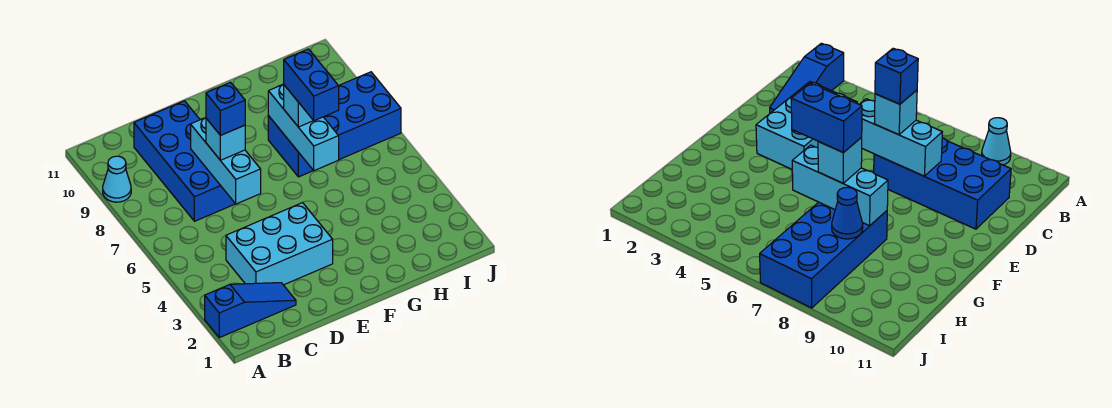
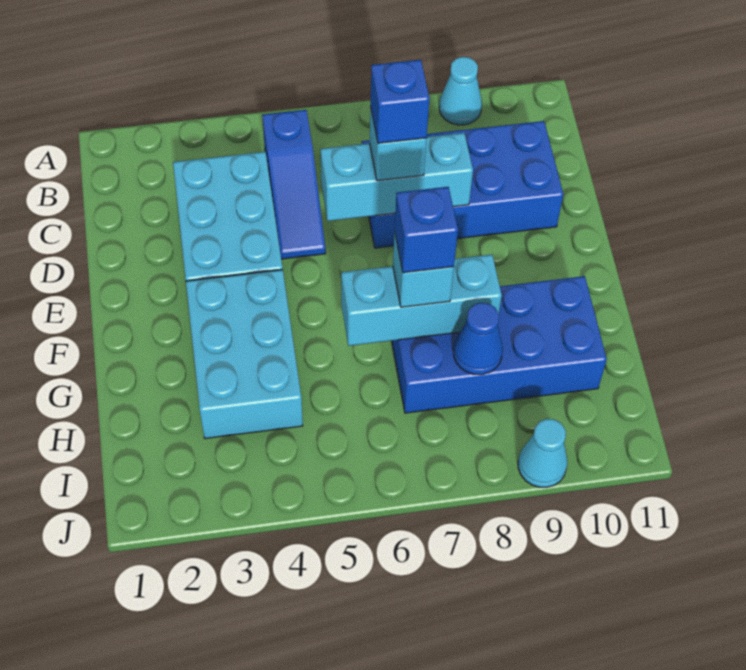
blue slope A2:C2 level 1 top A -> blue slope B5:D5 level 1 top B
none -> cyan brick F3:H4 level 1
blue brick G6:G7 level 4 -> blue brick G7 level 4
blue brick G7:J8 level 1 -> blue brick G7:H10 level 1
none -> cyan cone J9 level 1

